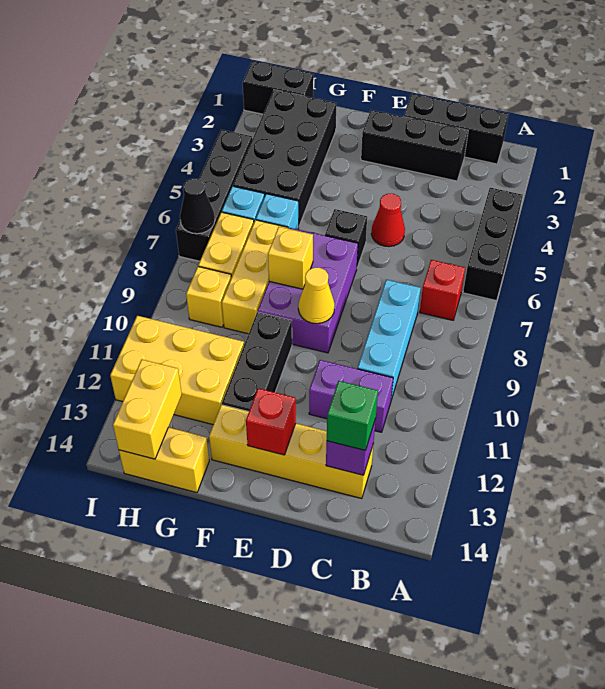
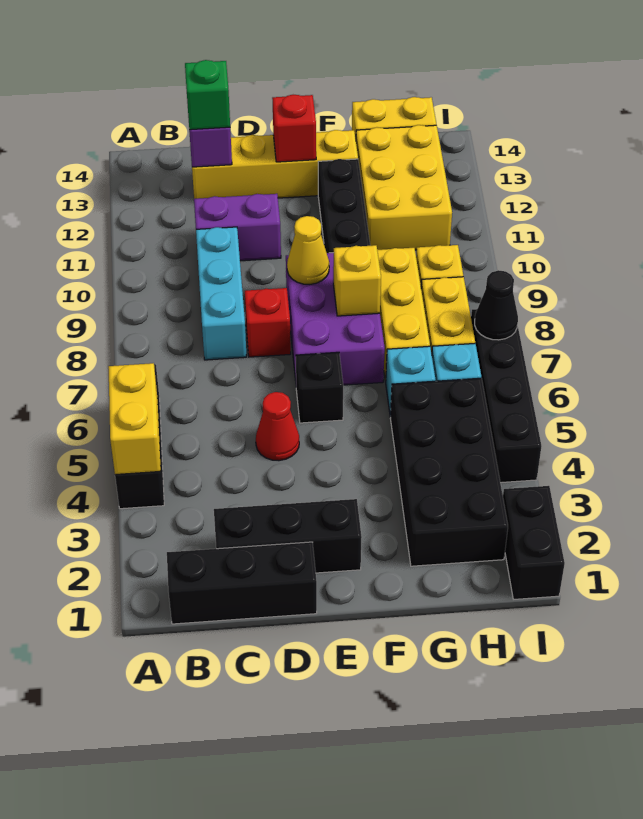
red brick B7 level 1 -> red brick D8 level 1
yellow brick G11:I12 level 1 -> yellow brick G11:H13 level 1
black brick H1:I1 level 1 -> black brick I1:I2 level 1
yellow brick H13:H14 level 2 -> yellow brick A4:A5 level 2

